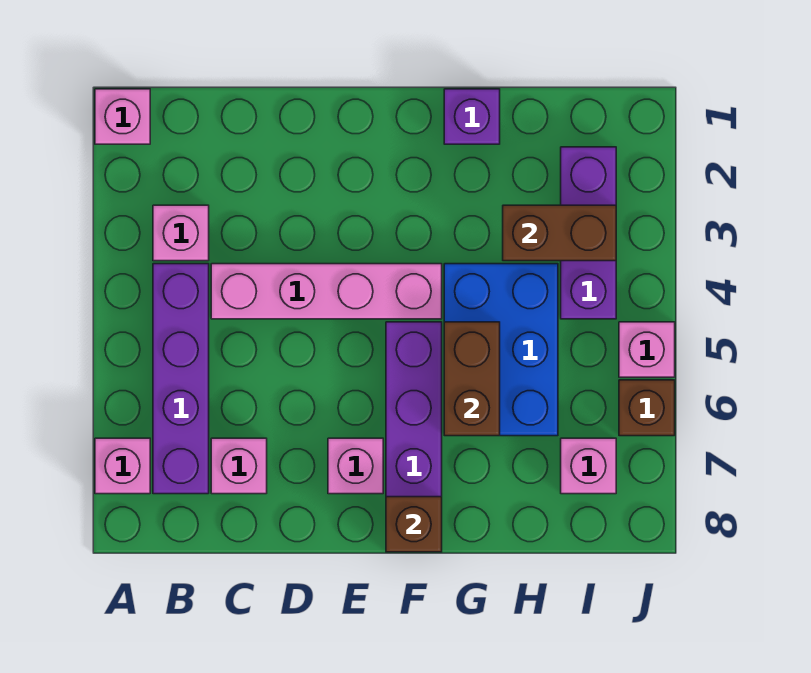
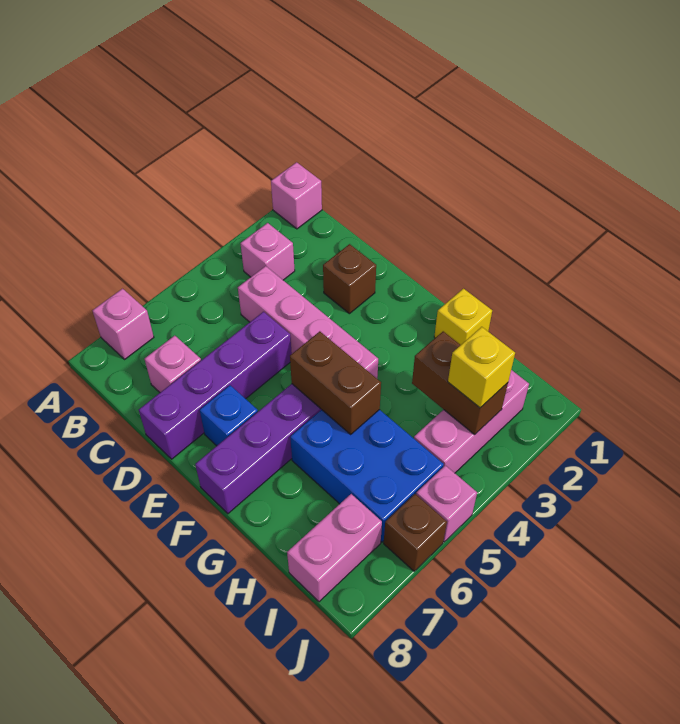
purple brick B4:B7 level 1 -> purple brick D5:D8 level 1
pink brick E7 level 1 -> blue brick E7 level 1
brown brick F8 level 2 -> brown brick D2 level 1
purple brick G1 level 1 -> yellow brick G1 level 1
blue brick G4:H6 level 1 -> blue brick G5:I6 level 1
brown brick G5:G6 level 2 -> brown brick F5:G5 level 2
purple brick I2:I4 level 1 -> pink brick I2:I4 level 1
none -> yellow brick I3 level 3
pink brick I7 level 1 -> pink brick I7:I8 level 1

